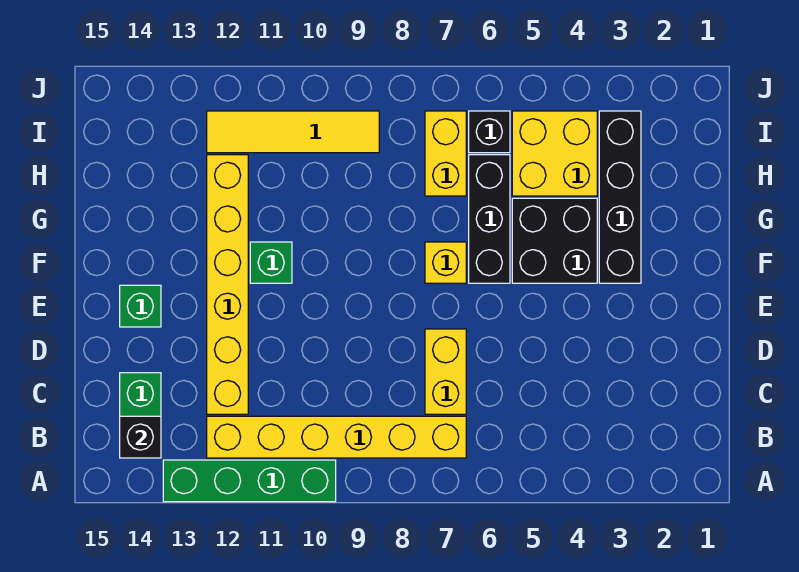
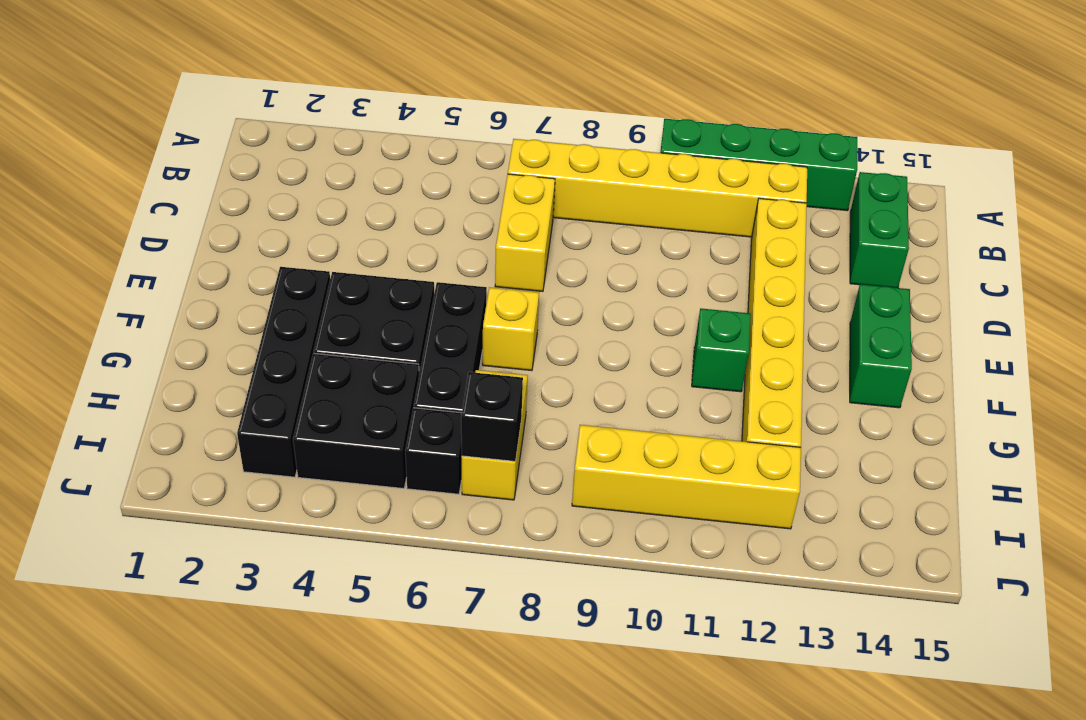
black brick B14 level 2 -> black brick I7 level 2
green brick E14 level 1 -> green brick E14:F14 level 1
yellow brick H4:I5 level 1 -> black brick H4:I5 level 1
yellow tile I9:I12 level 1 -> yellow brick I9:I12 level 1

